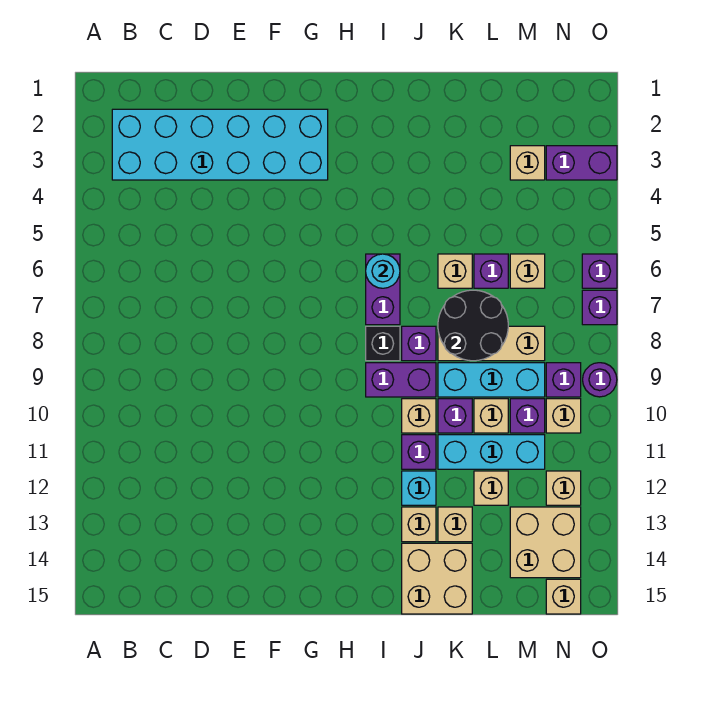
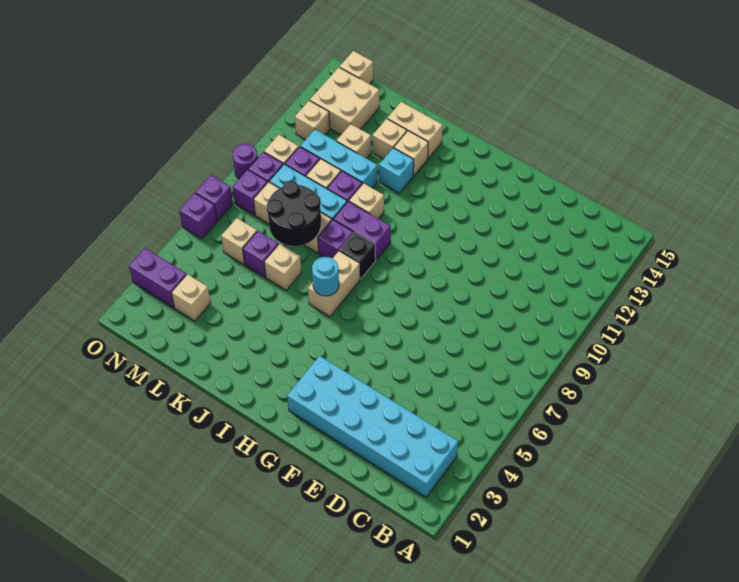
purple brick I6:I7 level 1 -> tan brick I6:I7 level 1
purple brick J11 level 1 -> purple brick N8 level 1
tan brick J14:K15 level 1 -> tan brick J14:K14 level 1

